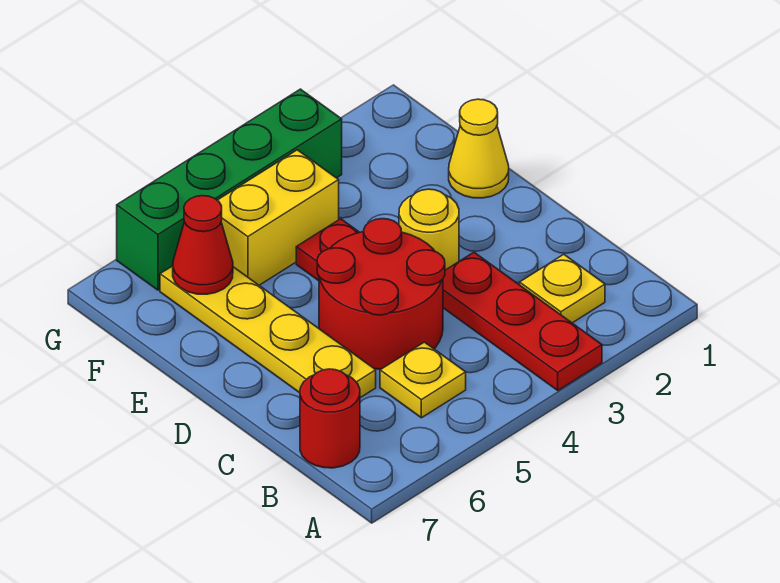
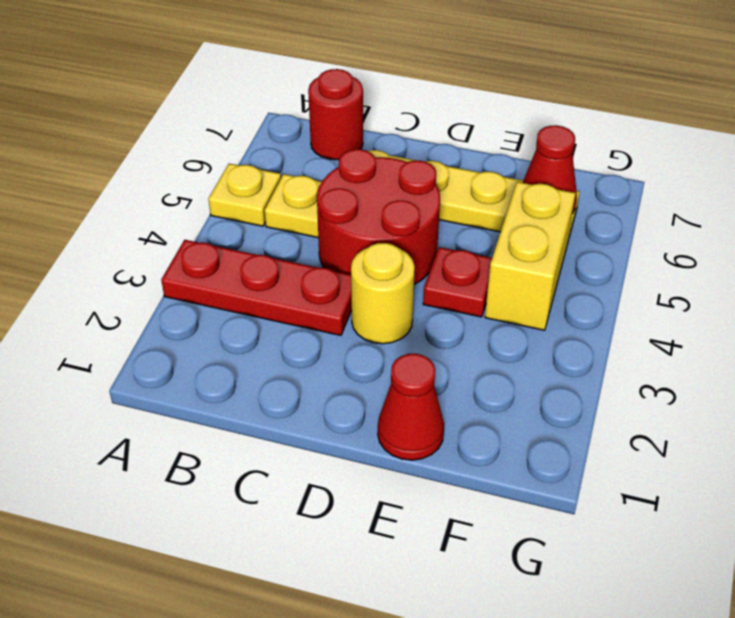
yellow plate B2 level 1 -> yellow plate A5 level 1
yellow cone E1 level 1 -> red cone E1 level 1
green brick G3:G6 level 1 -> none

